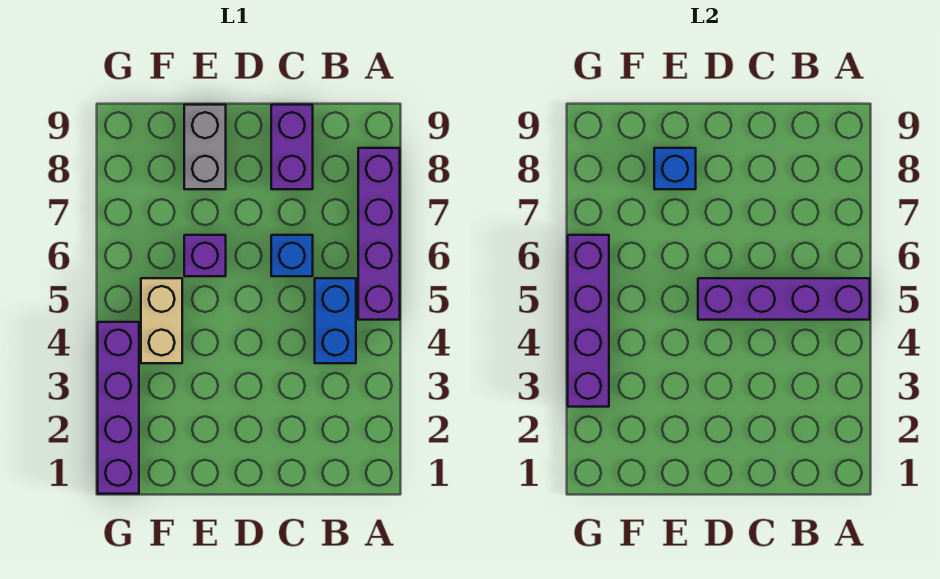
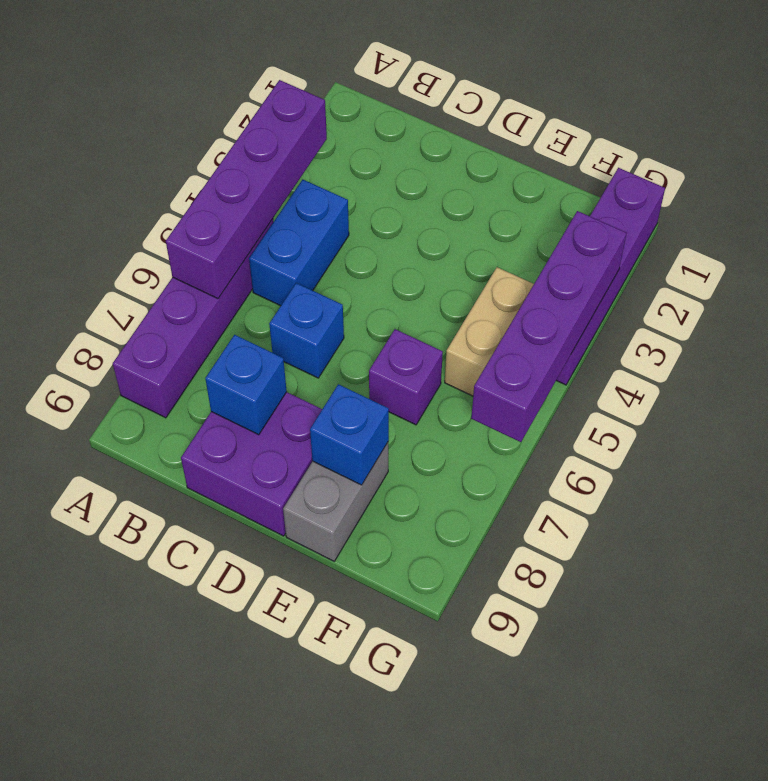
purple brick A5:D5 level 2 -> purple brick A3:A6 level 2
purple brick C8:C9 level 1 -> purple brick C8:D9 level 1
none -> blue brick C8 level 2

